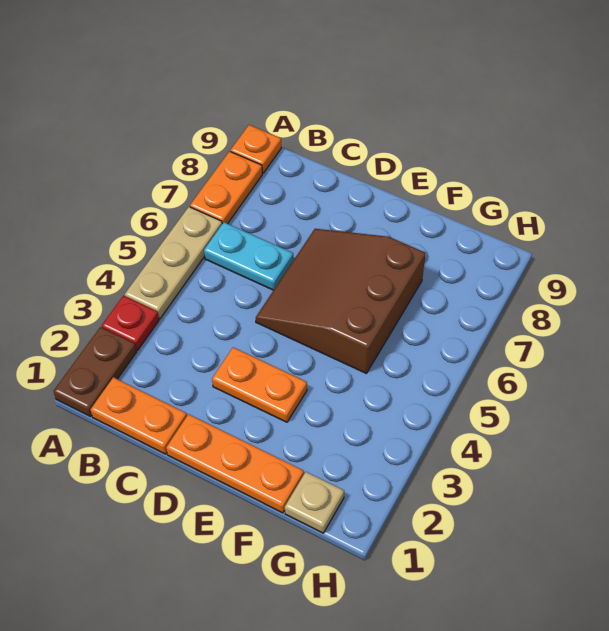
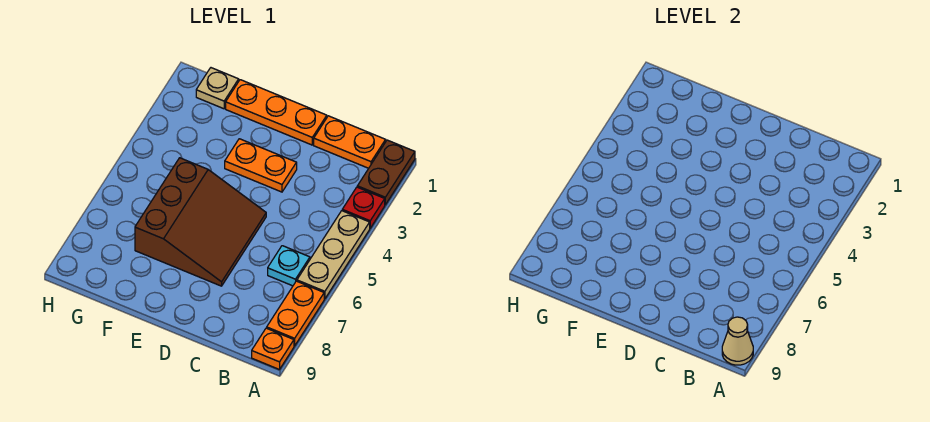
none -> tan cone A9 level 2
cyan plate B6:C6 level 1 -> cyan plate B6 level 1

